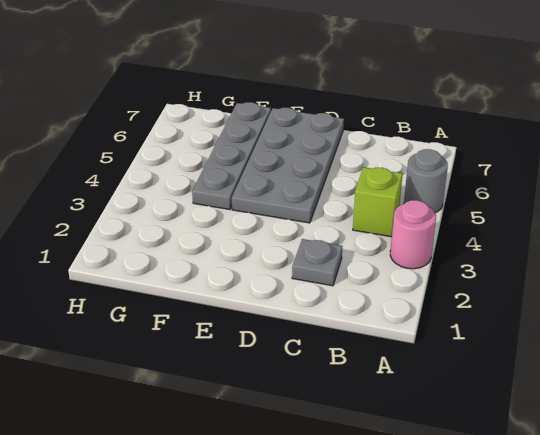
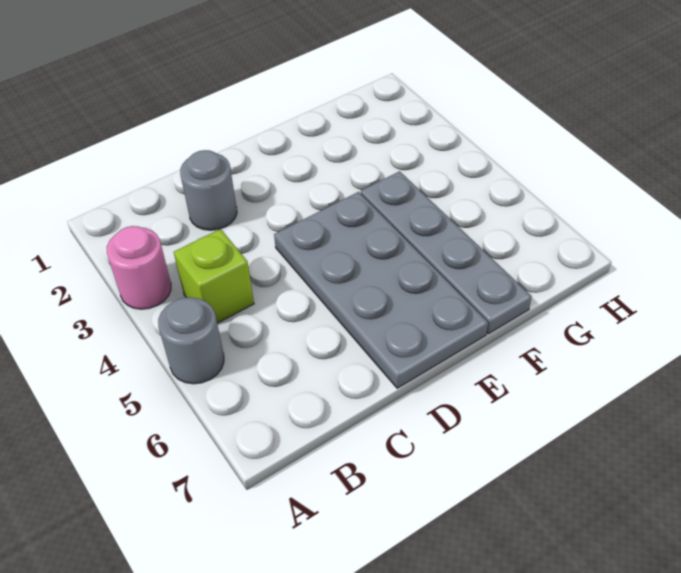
grey plate C2 level 1 -> grey round brick C2 level 1

